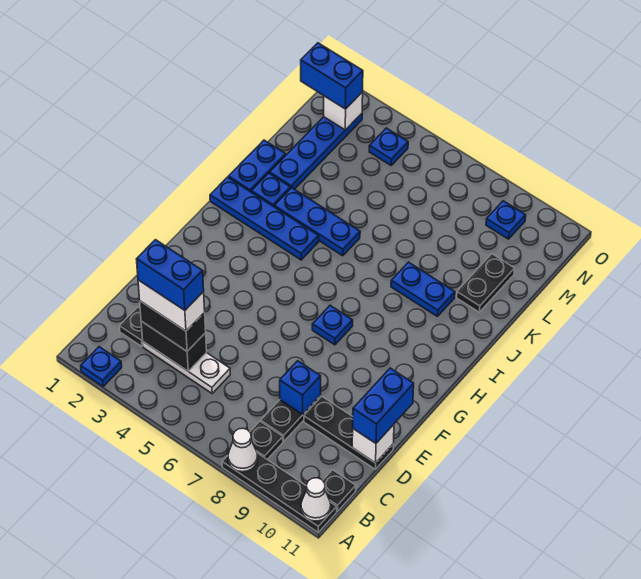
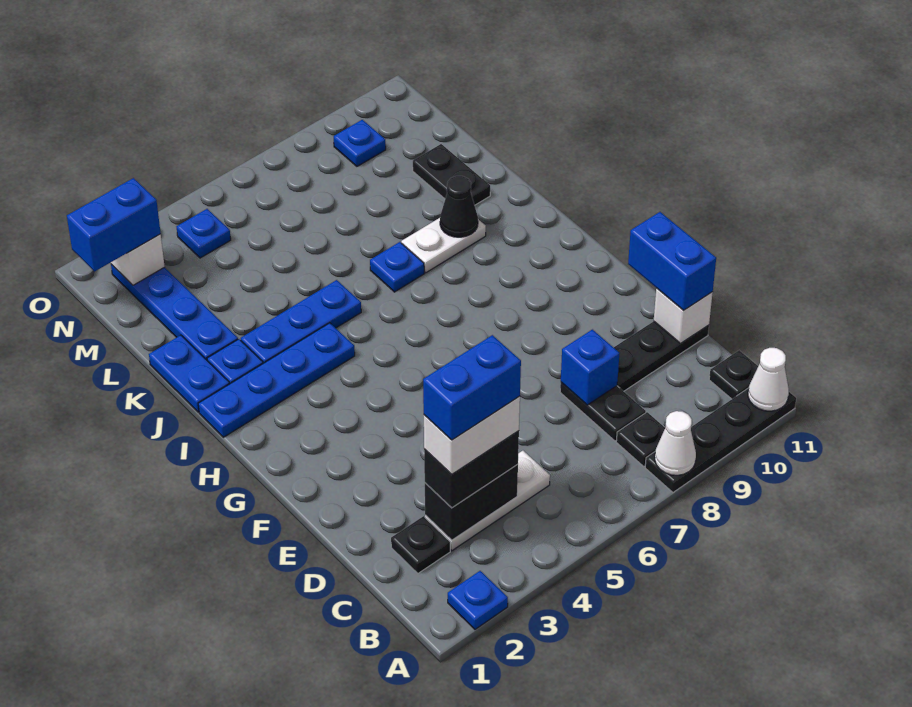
blue plate G7 level 1 -> blue plate J7 level 1
blue plate J8:J9 level 1 -> white plate J8:J9 level 1
none -> black cone J9 level 2

